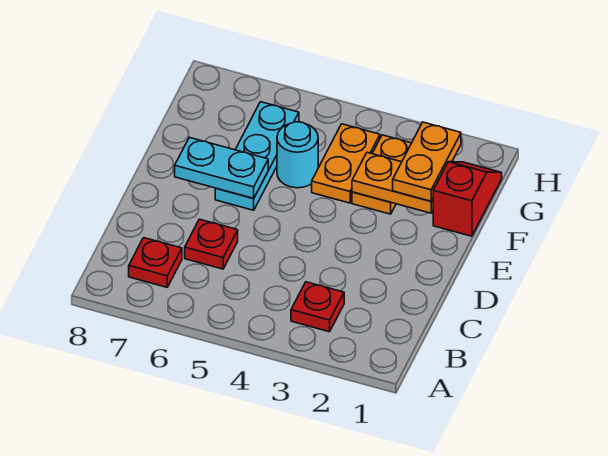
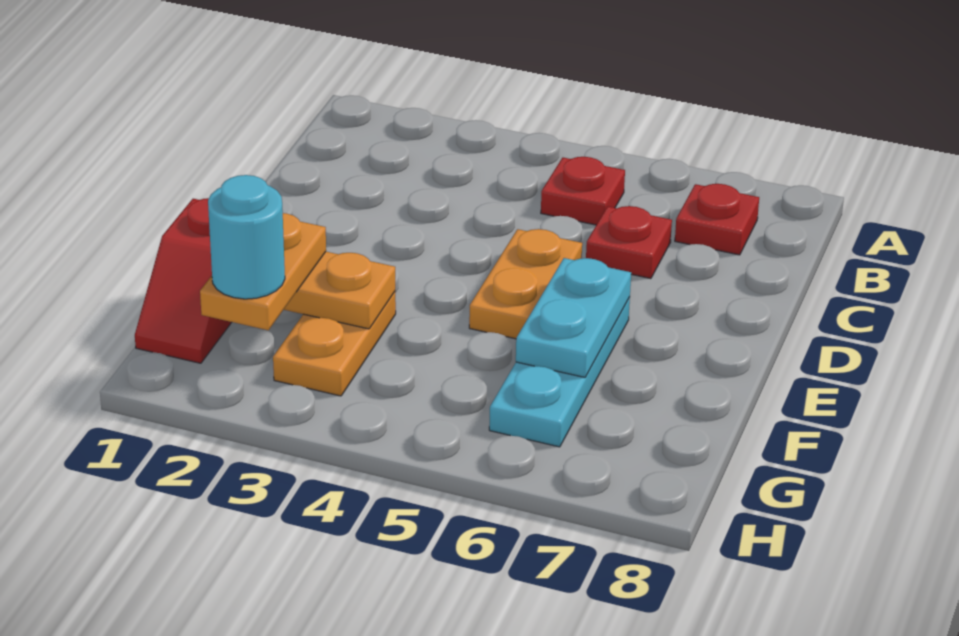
red plate B3 level 1 -> red plate B5 level 1
cyan plate E6:E7 level 2 -> cyan plate E6:F6 level 2
orange plate F4:G4 level 1 -> orange plate D5:E5 level 1
cyan round brick F5 level 1 -> cyan round brick G2 level 4

